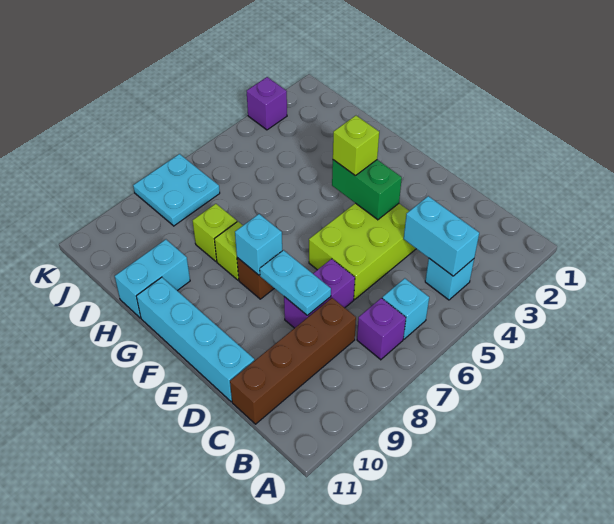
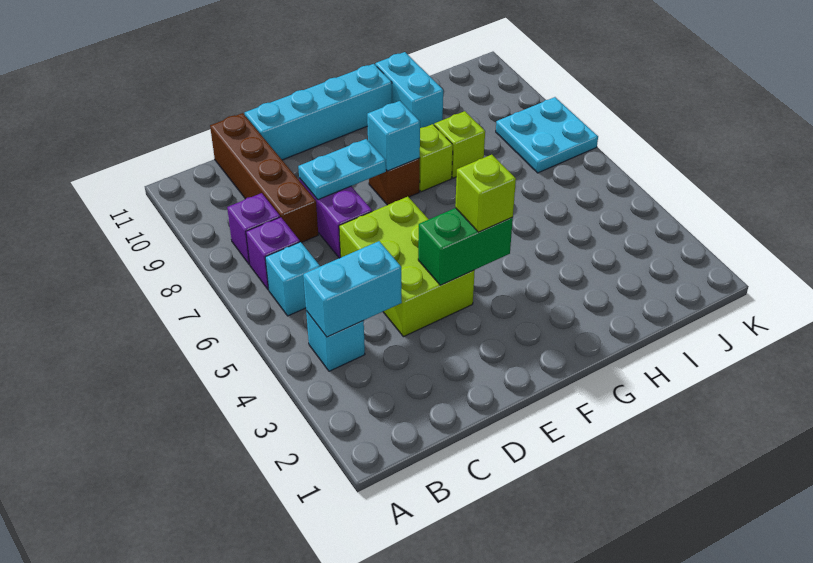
purple brick K3 level 1 -> purple brick B8 level 1

